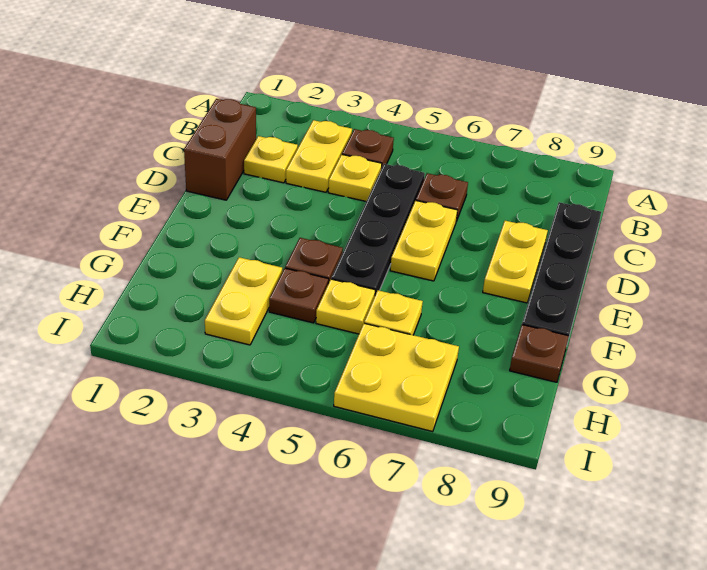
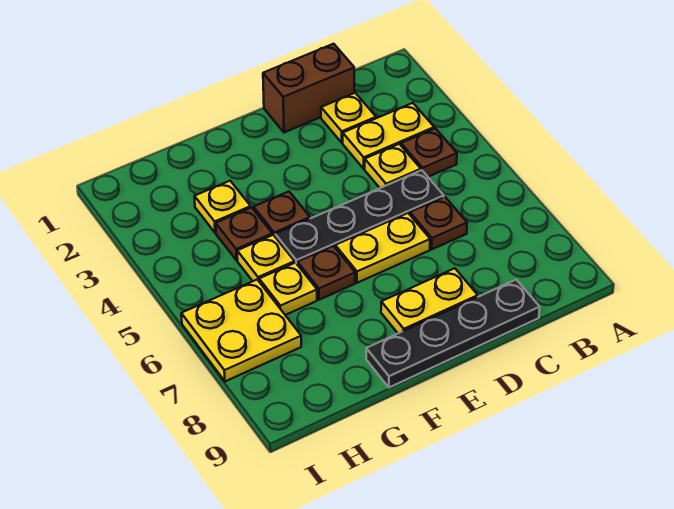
yellow plate G3:H3 level 1 -> yellow plate G3 level 1
brown plate G9 level 1 -> brown plate F6 level 1

